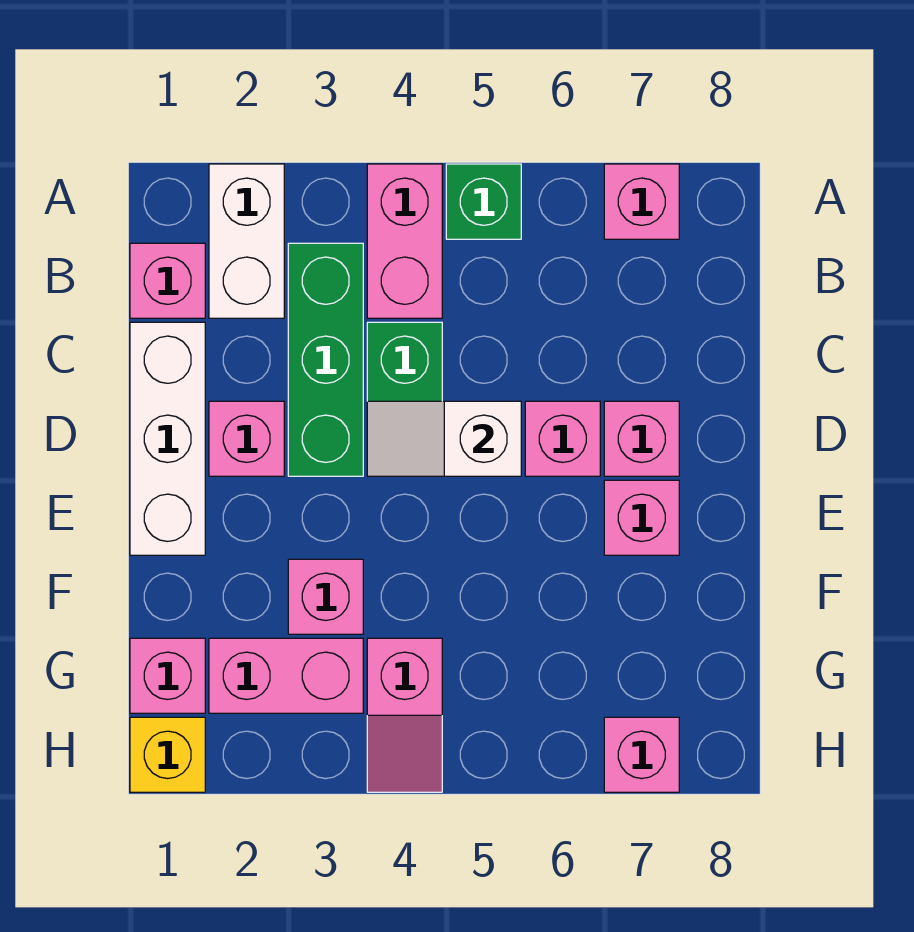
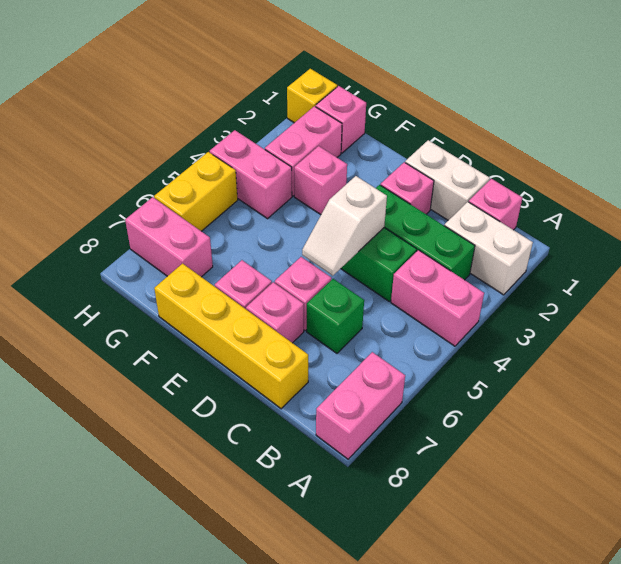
green brick A5 level 1 -> green brick C6 level 1
pink brick A7 level 1 -> pink brick A7:A8 level 1
white brick C1:E1 level 1 -> white brick C1:D1 level 1
none -> yellow brick C8:F8 level 1
white slope D4:D5 level 2 top 5 -> white slope D4:D5 level 2 top 4
pink slope G4:H4 level 1 top G -> pink brick G4:H4 level 1
none -> yellow brick H5:H6 level 1
pink brick H7 level 1 -> pink brick G7:H7 level 1

